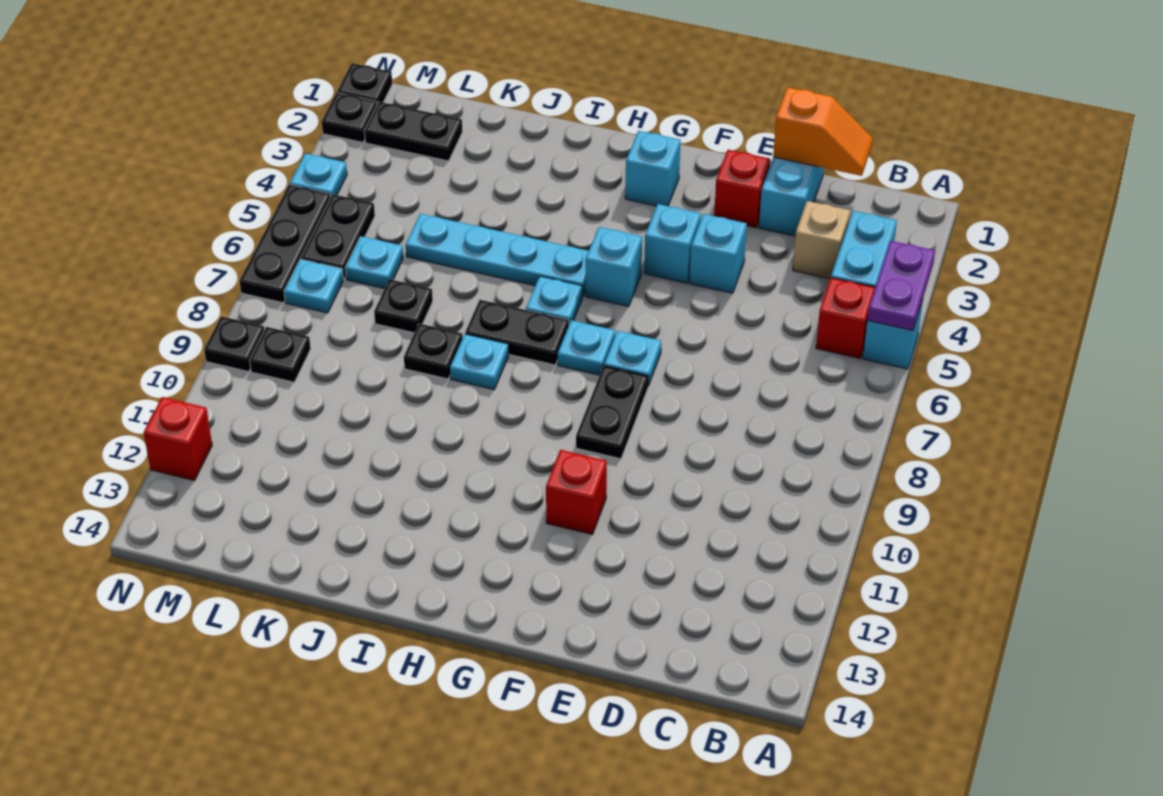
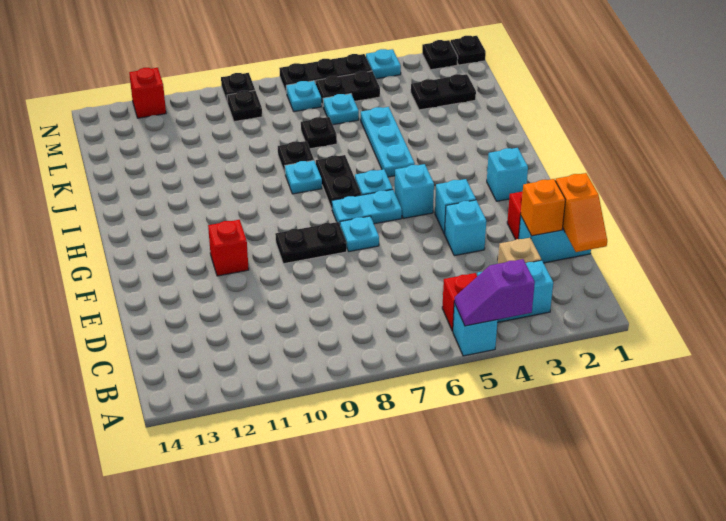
purple plate A4:A5 level 2 -> purple slope A4:A5 level 2 top 4
none -> orange brick D2 level 2
cyan plate G7 level 1 -> cyan plate G6:G7 level 1
cyan plate H5:K5 level 1 -> cyan plate I5:K5 level 1
black plate L2:M2 level 1 -> black plate L2:L3 level 1

